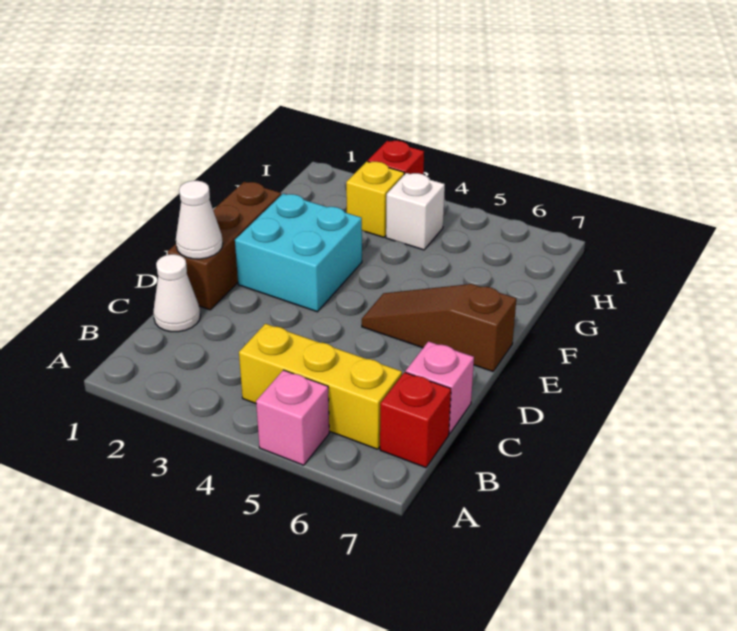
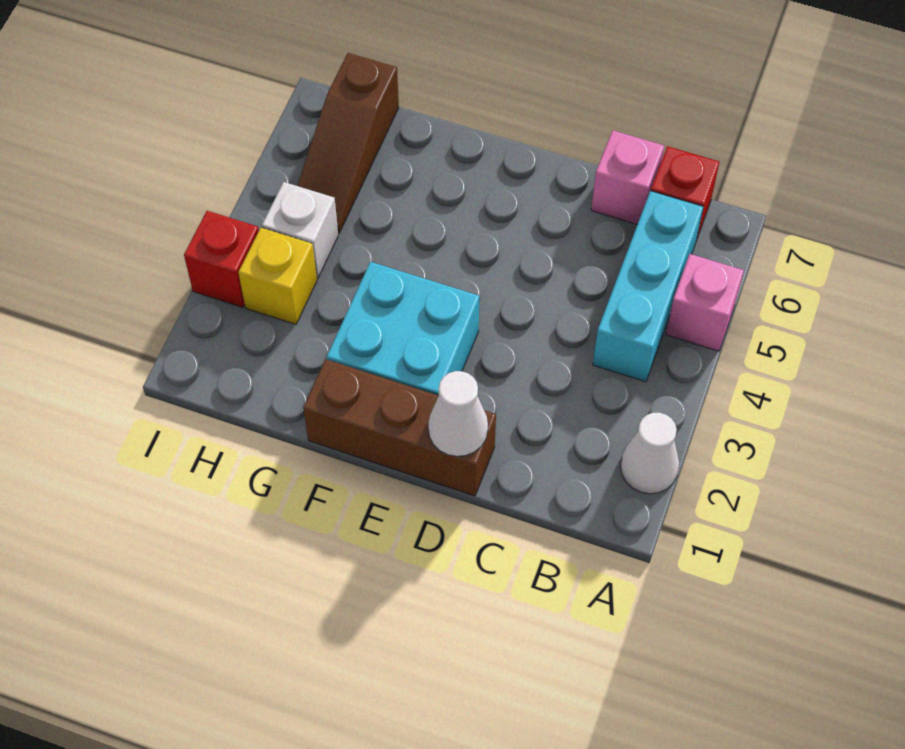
yellow brick B4:B6 level 1 -> cyan brick B4:B6 level 1
white cone C1 level 1 -> white cone A2 level 1
brown slope E5:E7 level 1 top 7 -> brown slope H5:H7 level 1 top 7

